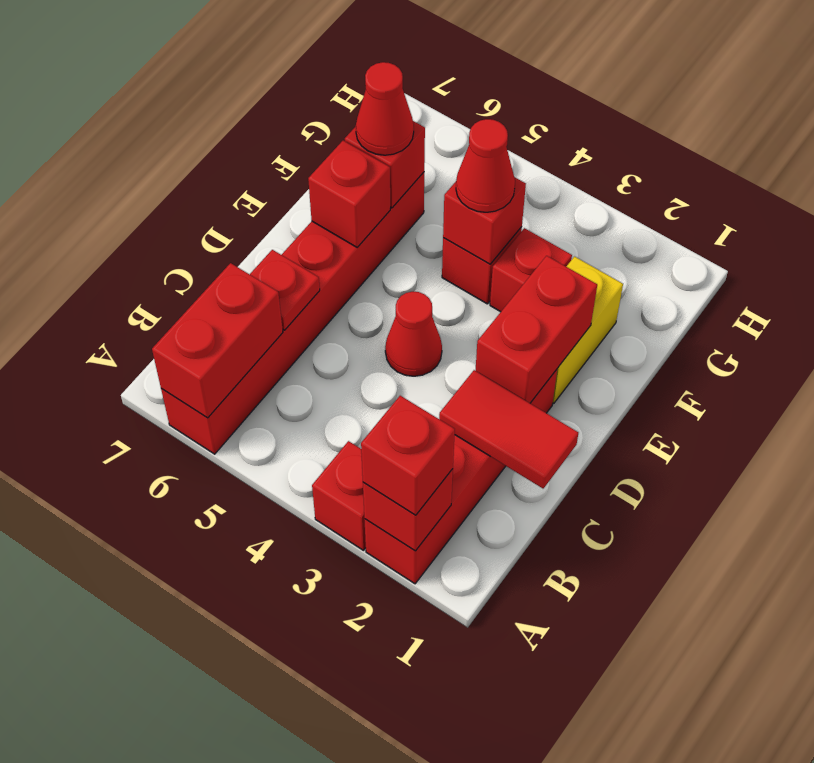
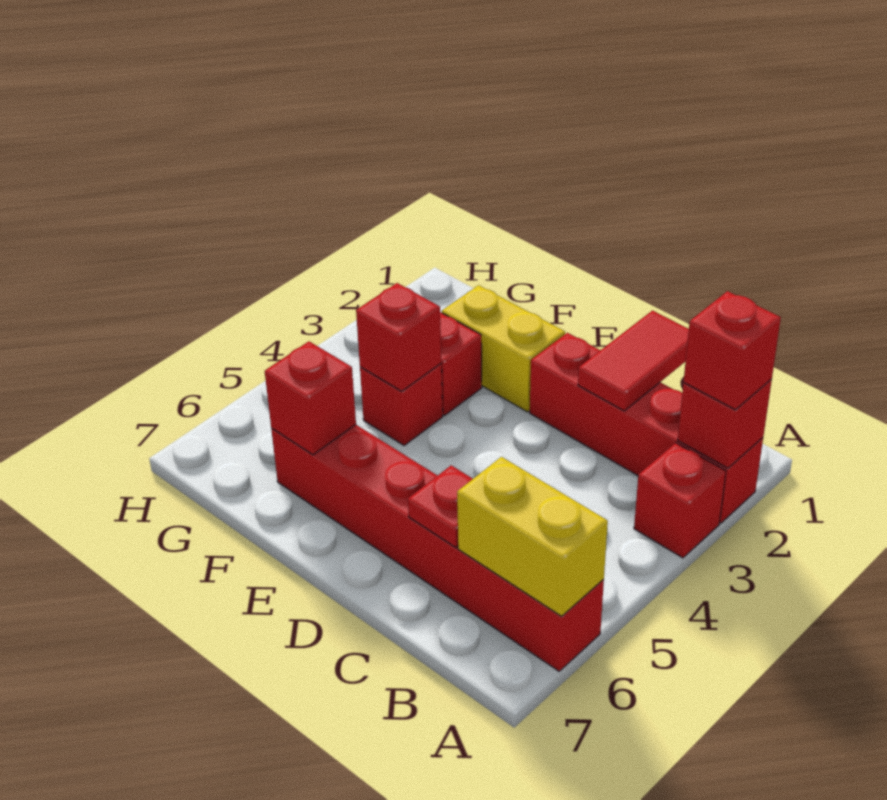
red brick A6:B6 level 2 -> yellow brick A6:B6 level 2
red brick D2:E2 level 2 -> none
red cone D4 level 1 -> none
red brick E6 level 2 -> none
red cone F4 level 3 -> none
red cone F6 level 3 -> none

